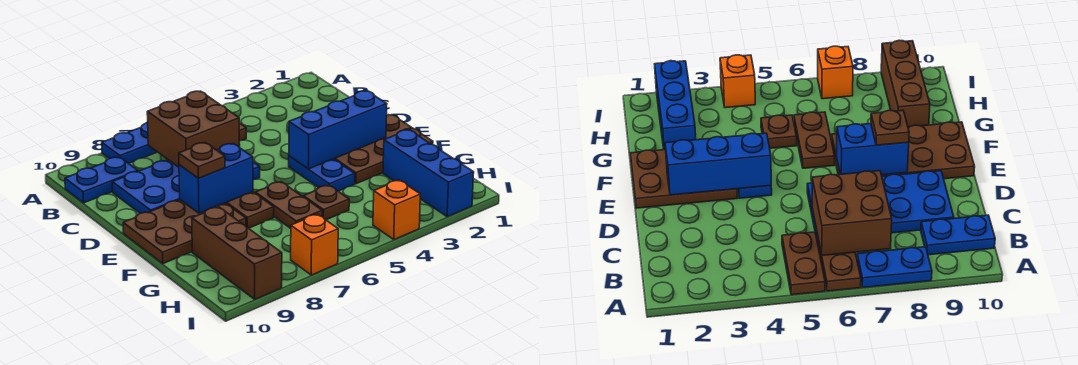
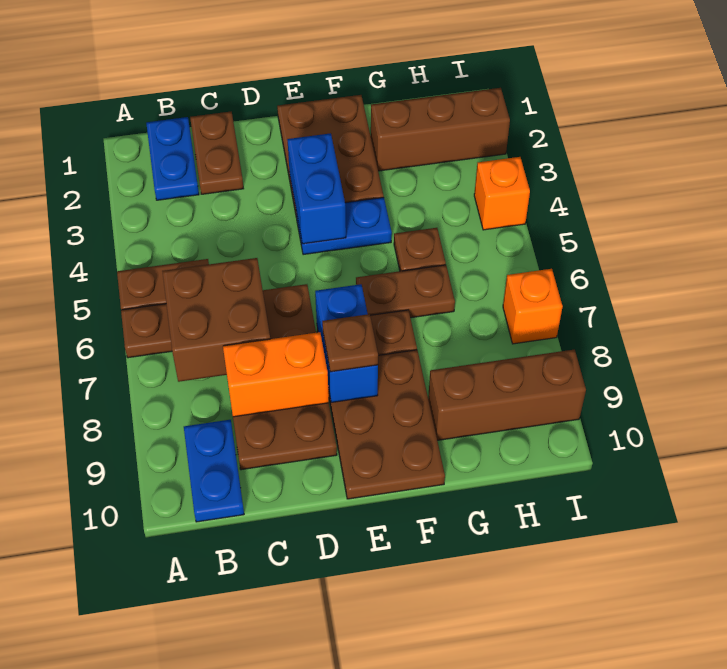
blue plate A7:A8 level 1 -> blue plate B1:B2 level 1
none -> brown plate C1:C2 level 1
blue plate C6:D9 level 1 -> brown plate C6:D9 level 1
none -> orange brick C8:D8 level 2
blue brick E2:E4 level 2 -> blue brick E3:E4 level 2
blue brick G2:I2 level 1 -> brown brick G2:I2 level 1

